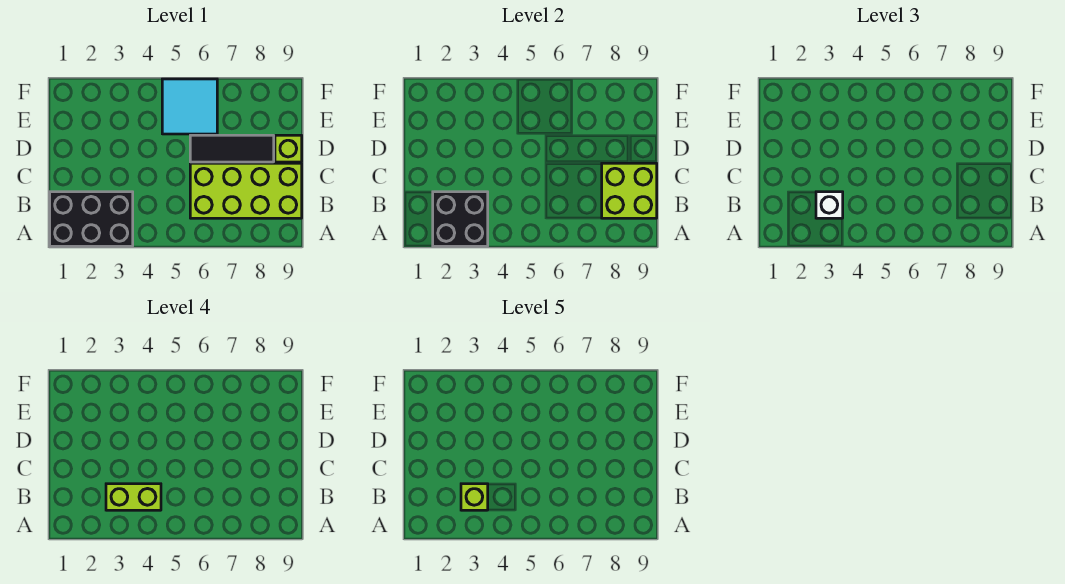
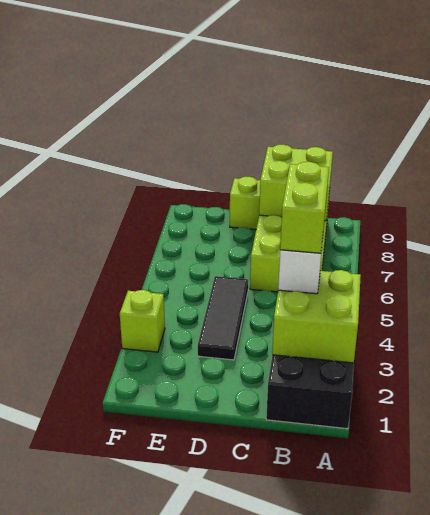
black brick A2:B3 level 2 -> lime brick A2:B3 level 2
lime brick B3 level 5 -> lime brick F3 level 1
black tile D6:D8 level 1 -> black tile D3:D5 level 1
cyan tile E5:F6 level 1 -> none

